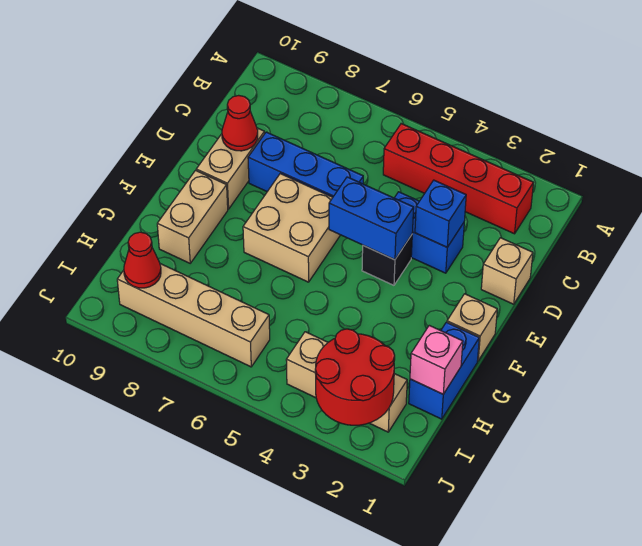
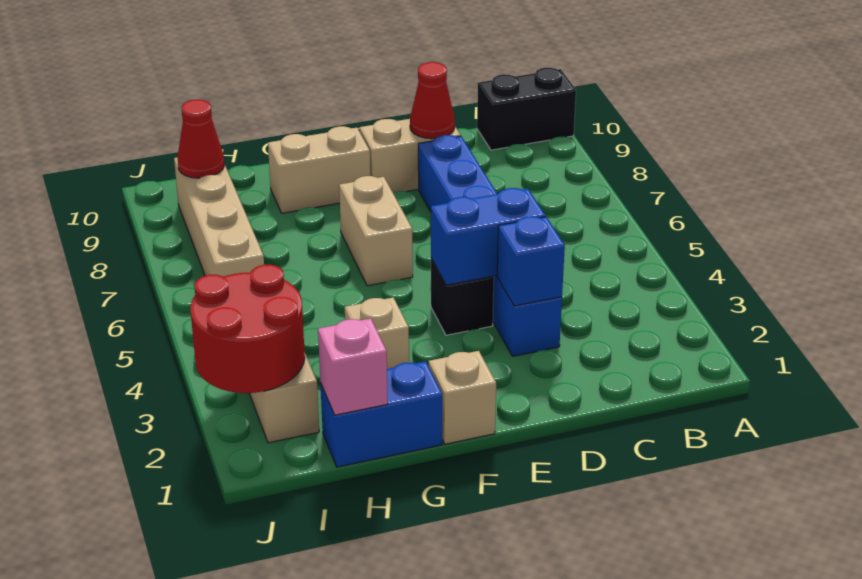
none -> black brick A10:B10 level 1
red brick B2:B5 level 1 -> none
tan brick D1 level 1 -> tan brick G3 level 1
blue brick E4:E5 level 2 -> blue brick D4:E4 level 2
tan brick E6:F7 level 1 -> tan brick F6:F7 level 1

